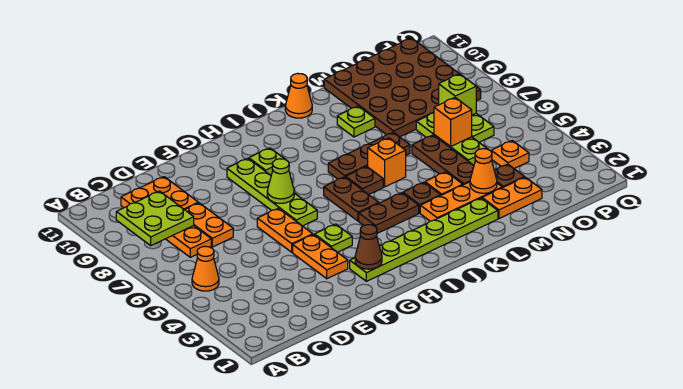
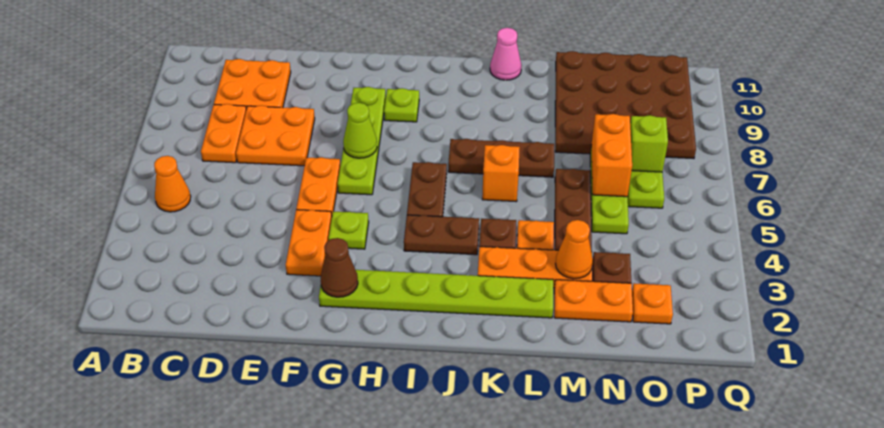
lime plate B8:C9 level 2 -> none
orange plate D7:D8 level 1 -> orange plate D7:E8 level 1
brown plate J6 level 1 -> none
orange cone K11 level 1 -> pink cone K11 level 1
lime plate L9 level 1 -> none
orange brick N6 level 2 -> orange brick N6:N7 level 2
orange plate O4 level 1 -> orange plate O2 level 1

